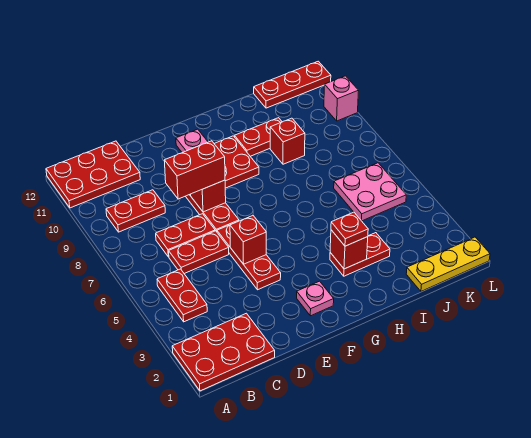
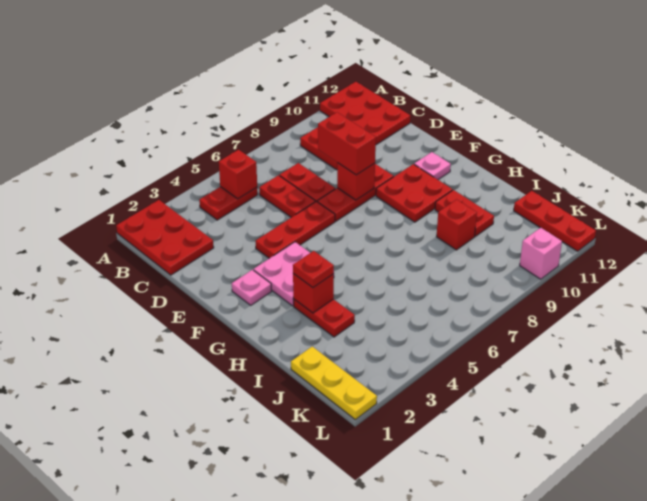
red brick E5 level 2 -> red brick B5 level 2
pink plate J5:K6 level 1 -> pink plate F3:G4 level 1

